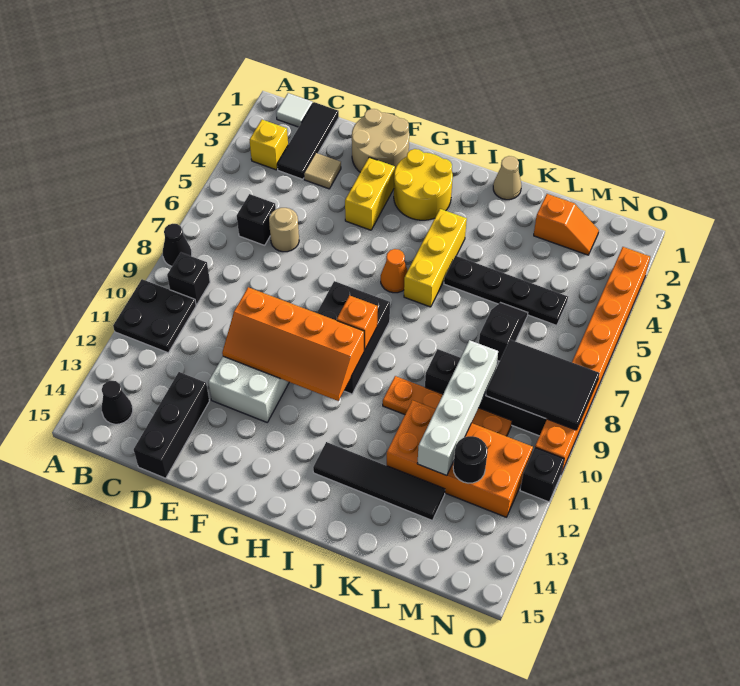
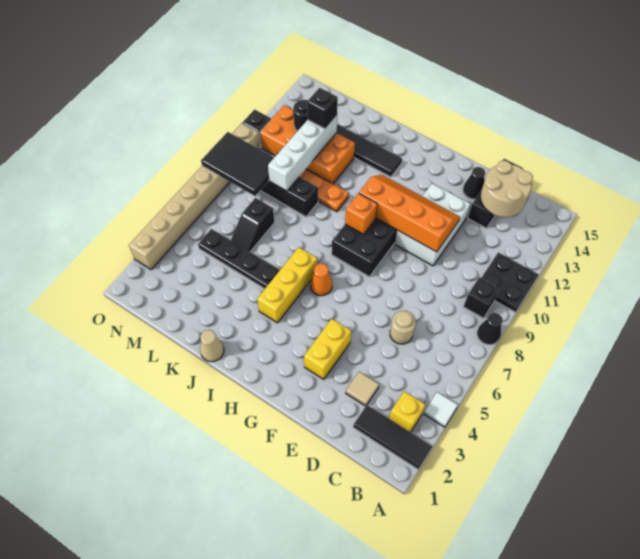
white tile B1 level 1 -> white tile A4 level 1
black cone B14 level 1 -> black cone E14 level 1
black tile C1:C3 level 1 -> black tile A2:C2 level 1
black brick C6 level 1 -> black brick L12 level 3
tan round brick E1:F2 level 1 -> tan round brick C13:D14 level 2
yellow round brick G2:H3 level 1 -> none
orange slope L2:M2 level 1 top L -> none
orange brick O3:O10 level 1 -> tan brick O3:O10 level 1

